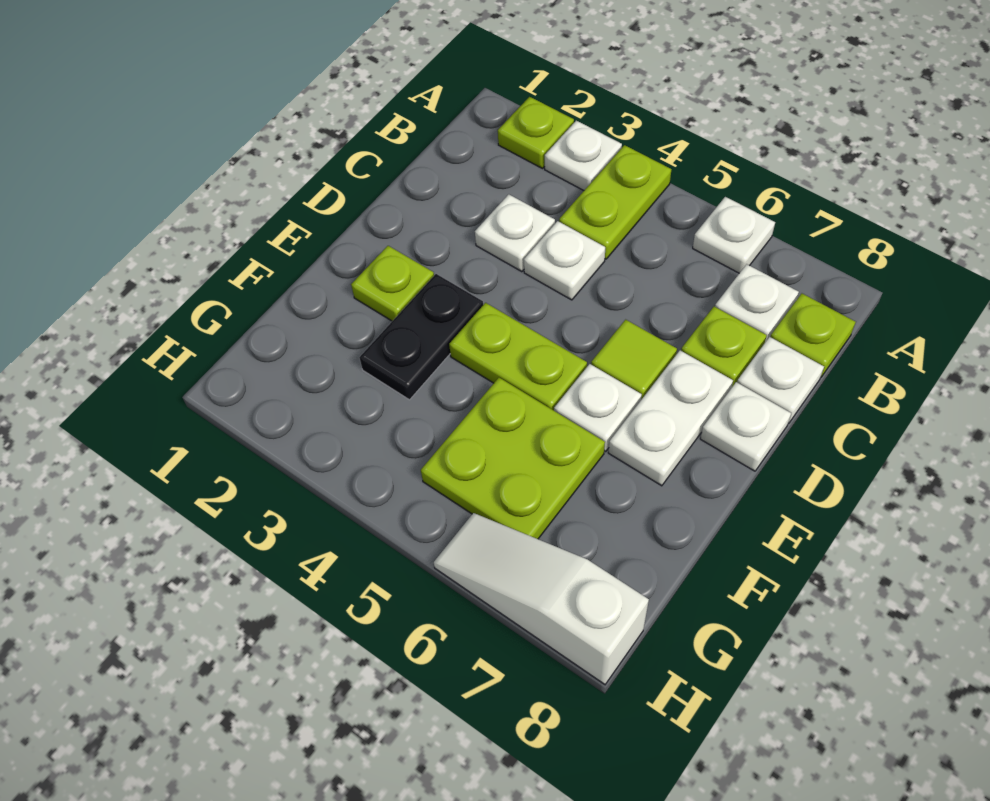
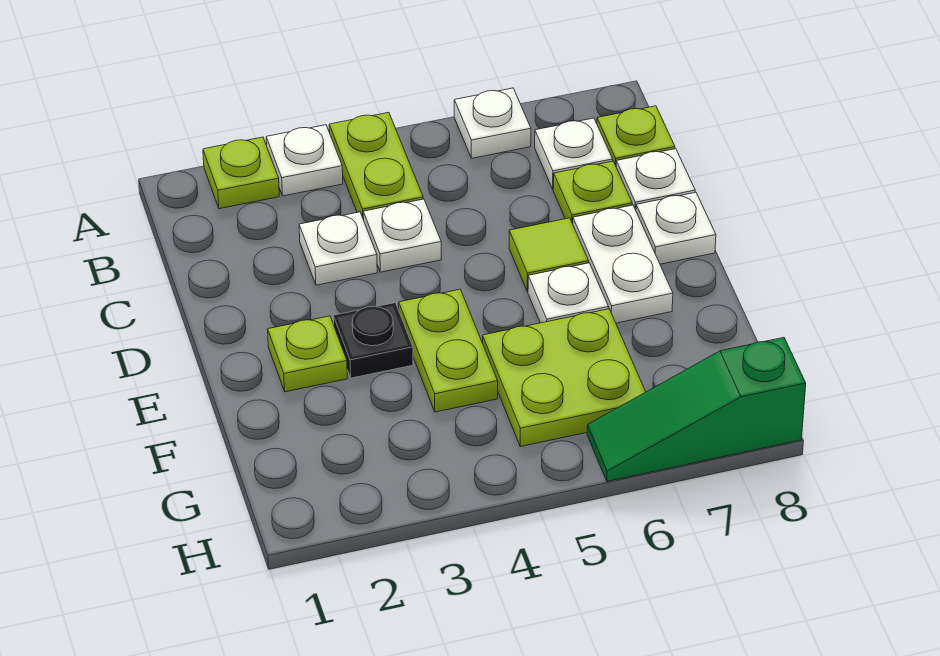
black plate E3:F3 level 1 -> black plate E3 level 1
lime plate E4:E5 level 1 -> lime plate E4:F4 level 1
white slope H6:H8 level 1 top 8 -> green slope H6:H8 level 1 top 8

